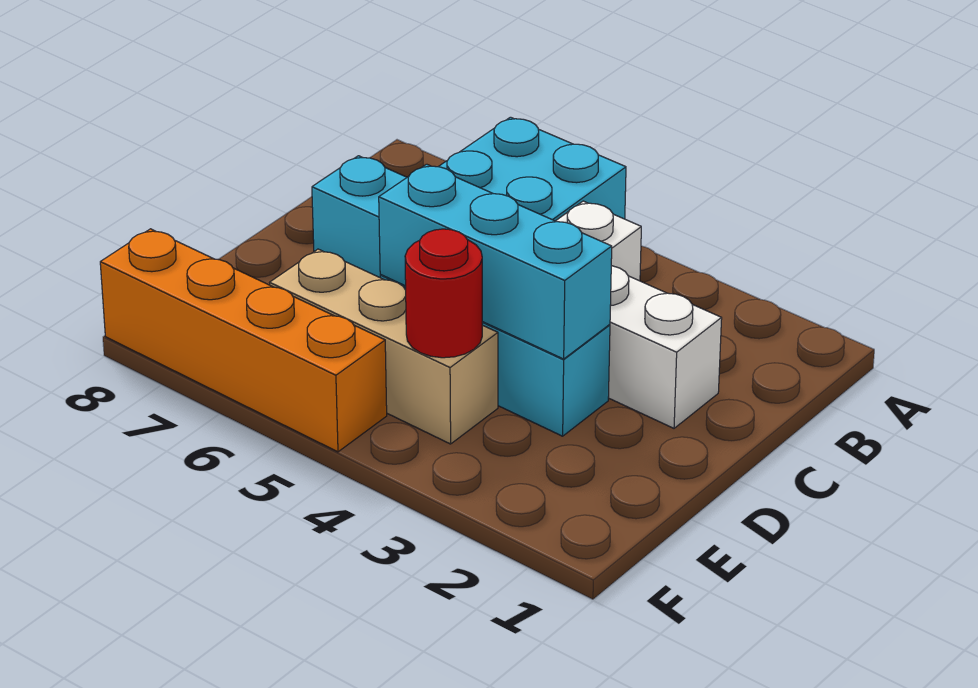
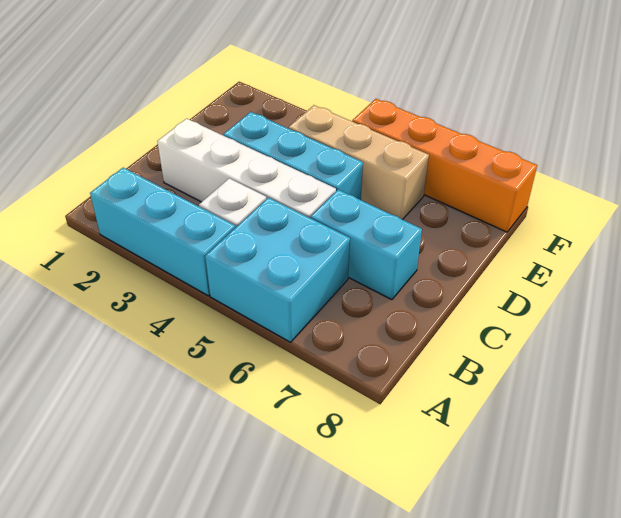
cyan brick D3:D5 level 2 -> cyan brick A2:A4 level 1
red round brick E4 level 2 -> none

